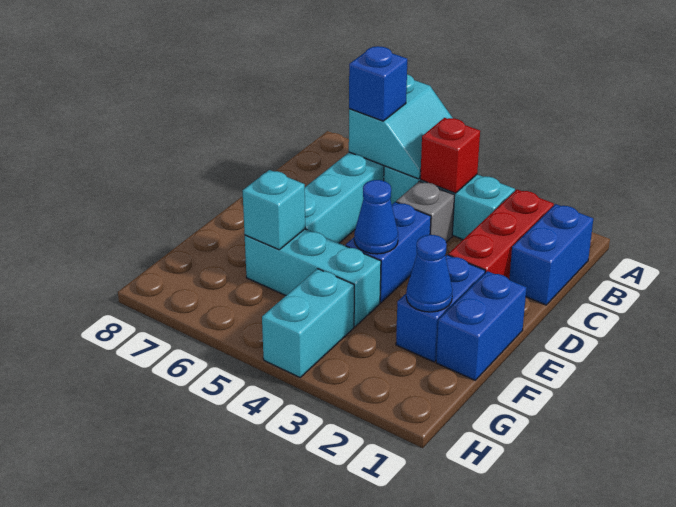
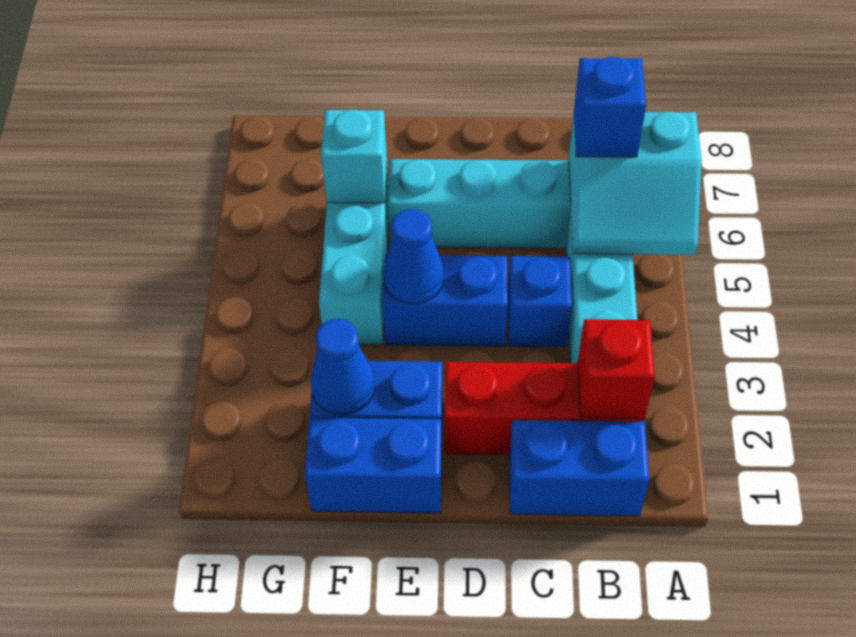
red brick B4 level 2 -> red brick B2 level 2
grey brick C4 level 1 -> blue brick C4 level 1
cyan brick G4:H4 level 1 -> none

